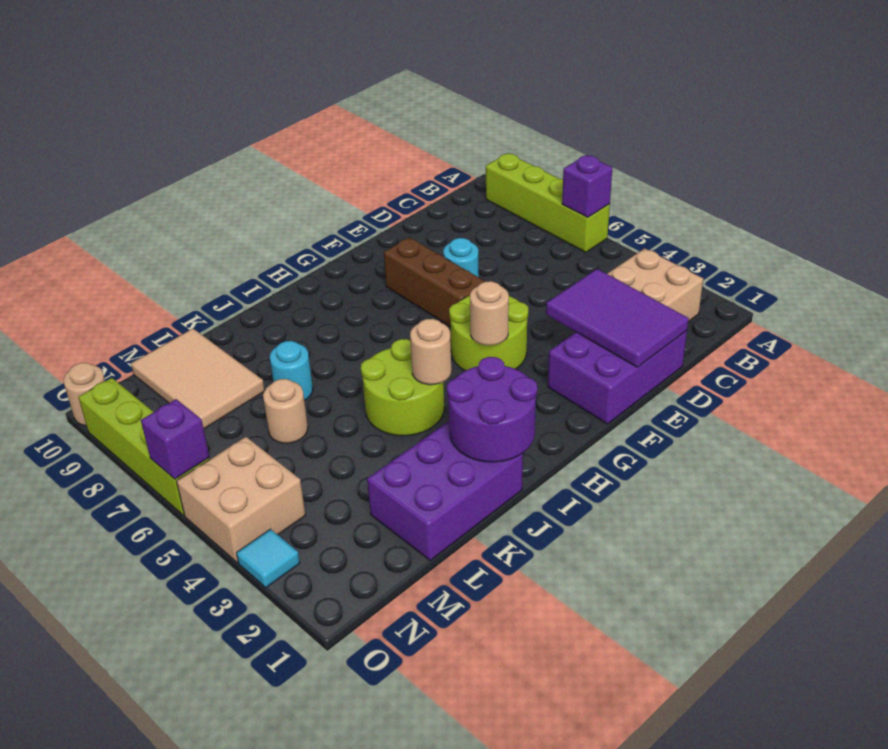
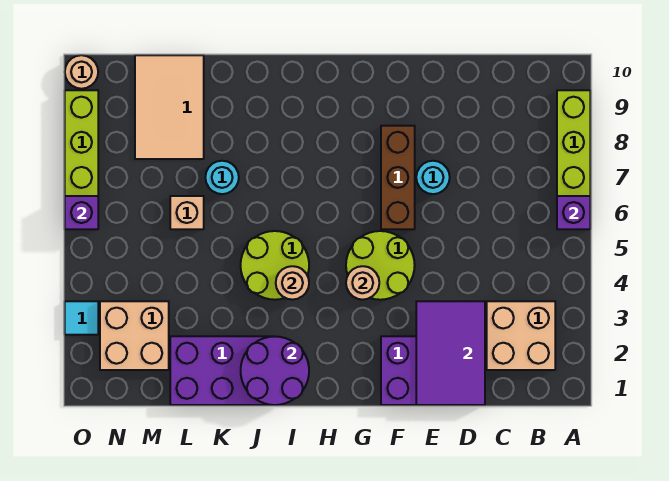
tan round brick L6 level 1 -> tan brick L6 level 1
tan brick N4:O5 level 1 -> tan brick M2:N3 level 1

